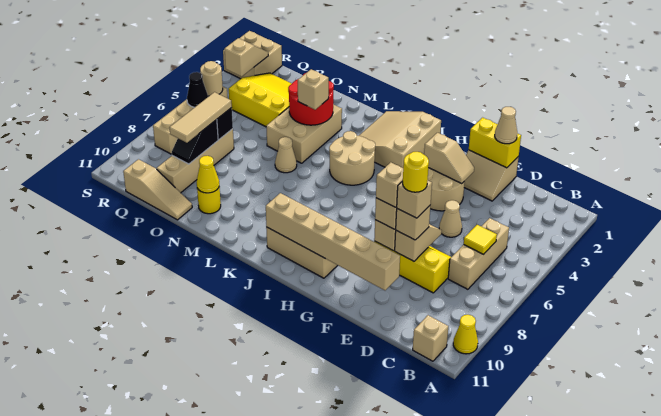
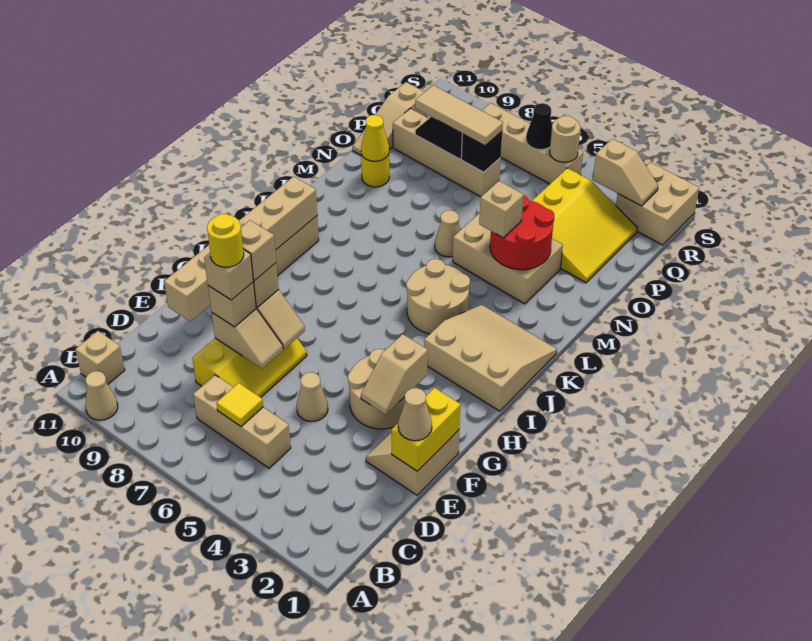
yellow cone A10 level 1 -> tan cone A10 level 1

